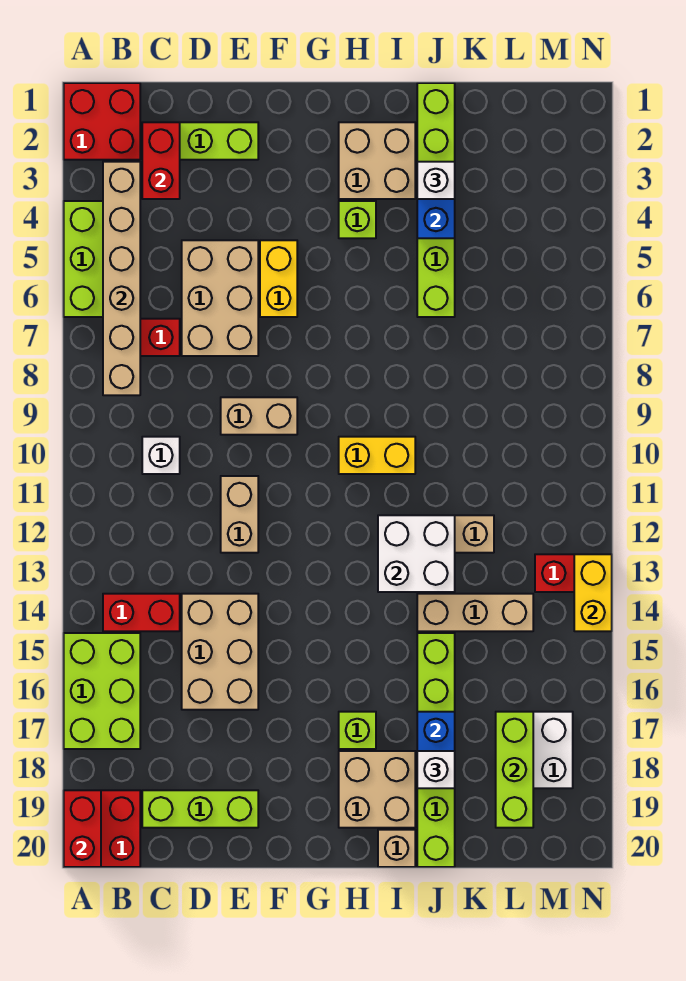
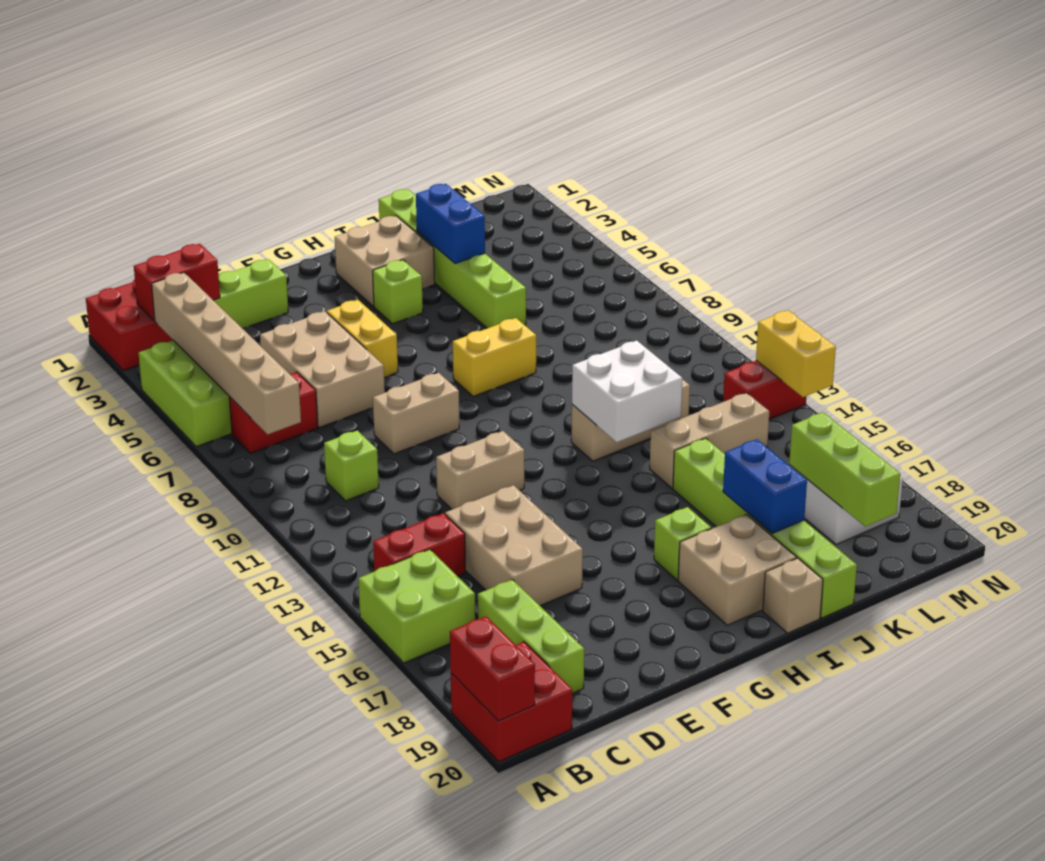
lime brick A15:B17 level 1 -> lime brick A15:B16 level 1
red brick C2:C3 level 2 -> red brick B2:C2 level 2
white brick C10 level 1 -> lime brick C10 level 1
lime brick C19:E19 level 1 -> lime brick C17:C19 level 1
tan brick E11:E12 level 1 -> tan brick E12:F12 level 1
yellow brick H10:I10 level 1 -> yellow brick H8:I8 level 1
white brick J3 level 3 -> none
white brick J18 level 3 -> none

